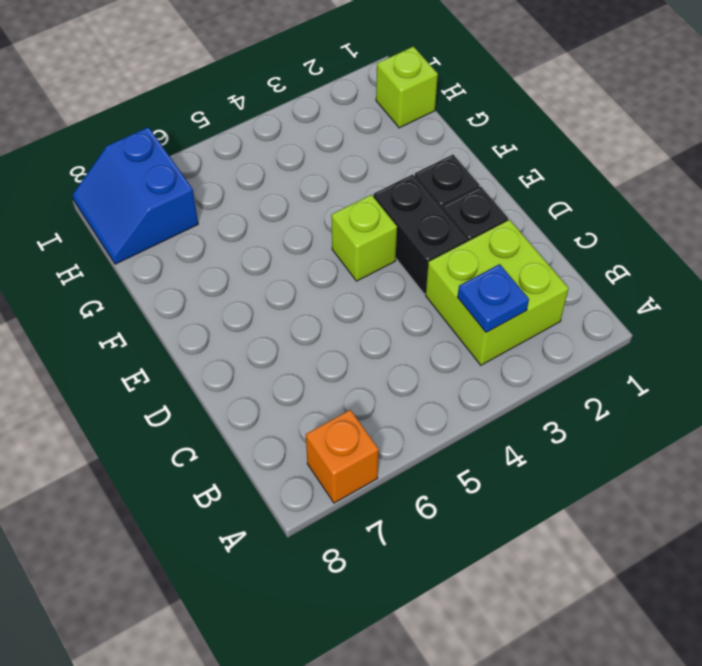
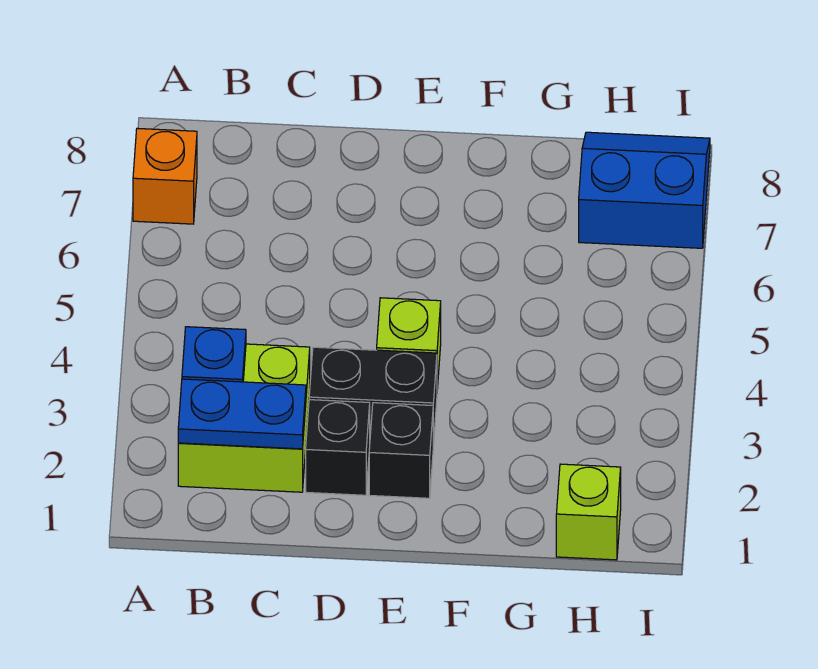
none -> blue plate B2:C2 level 2

